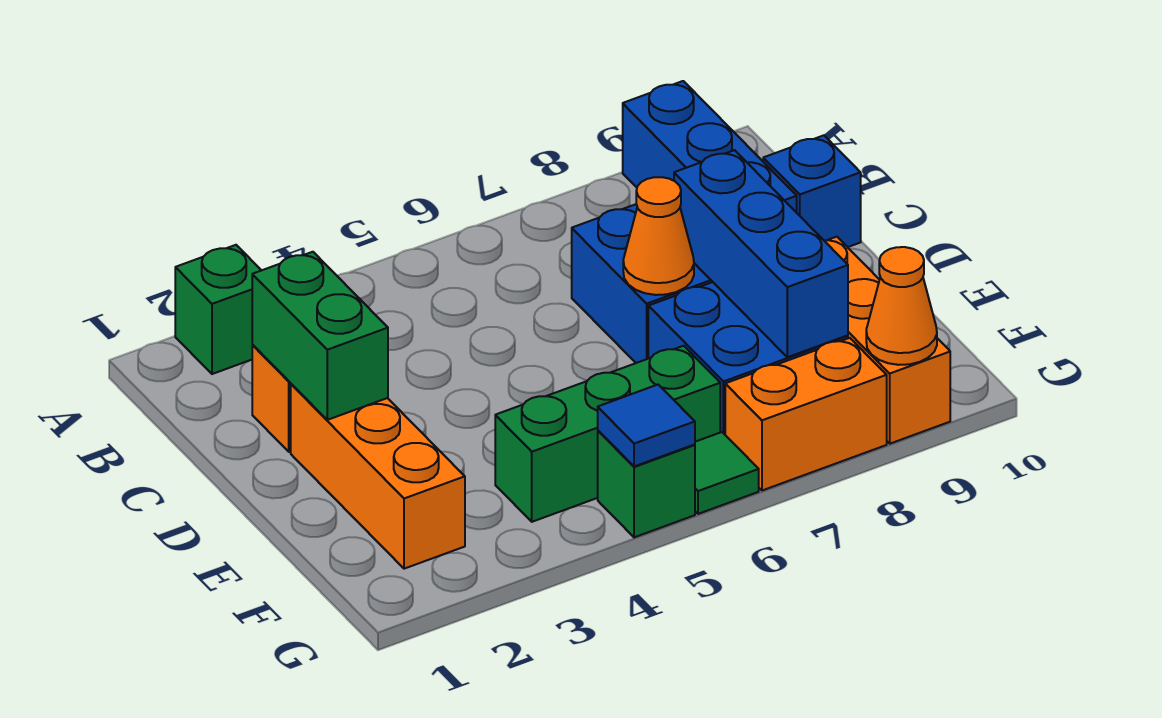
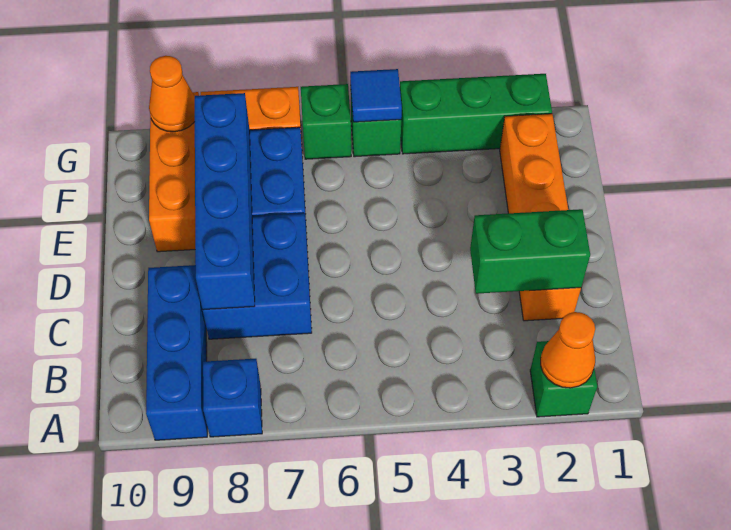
green brick C2:D2 level 2 -> green brick C2:C3 level 2
blue brick C10 level 1 -> blue brick A8 level 1
orange cone D7 level 2 -> orange cone A2 level 2
blue brick D8:F8 level 2 -> blue brick C8:F8 level 2
green brick F4:F6 level 1 -> green brick G2:G4 level 1
green tile G6 level 1 -> green brick G6 level 1

